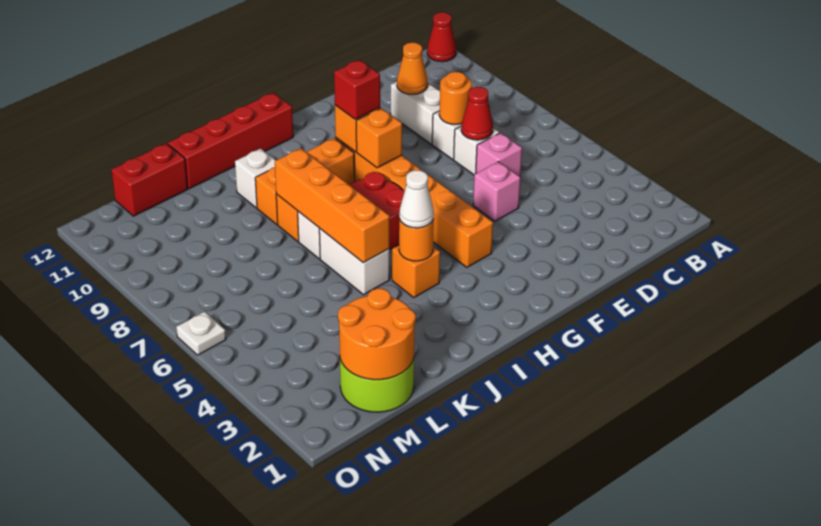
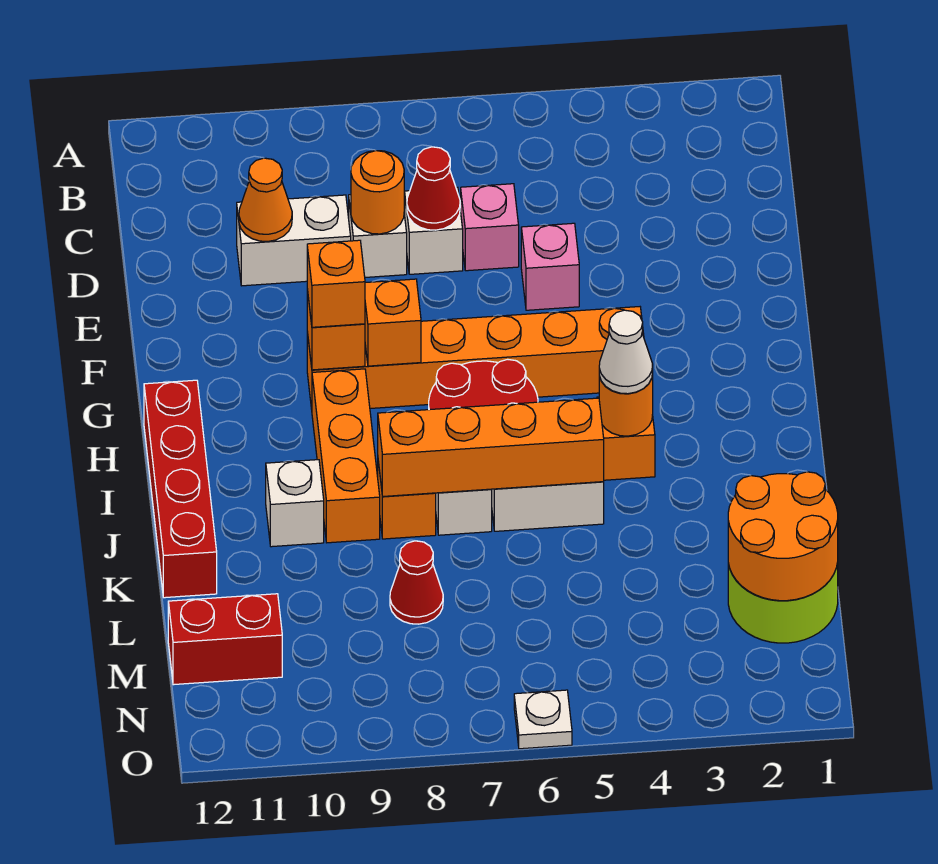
red cone A12 level 1 -> red cone L8 level 1
red brick G9 level 3 -> orange brick G9 level 3
red brick L12:M12 level 1 -> red brick M11:M12 level 1

